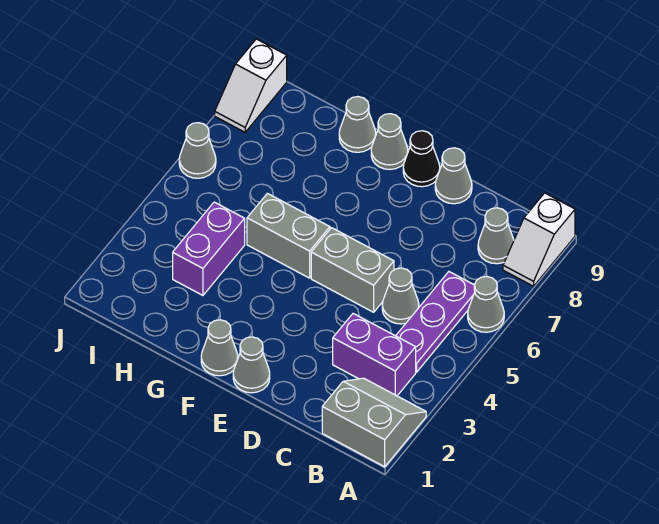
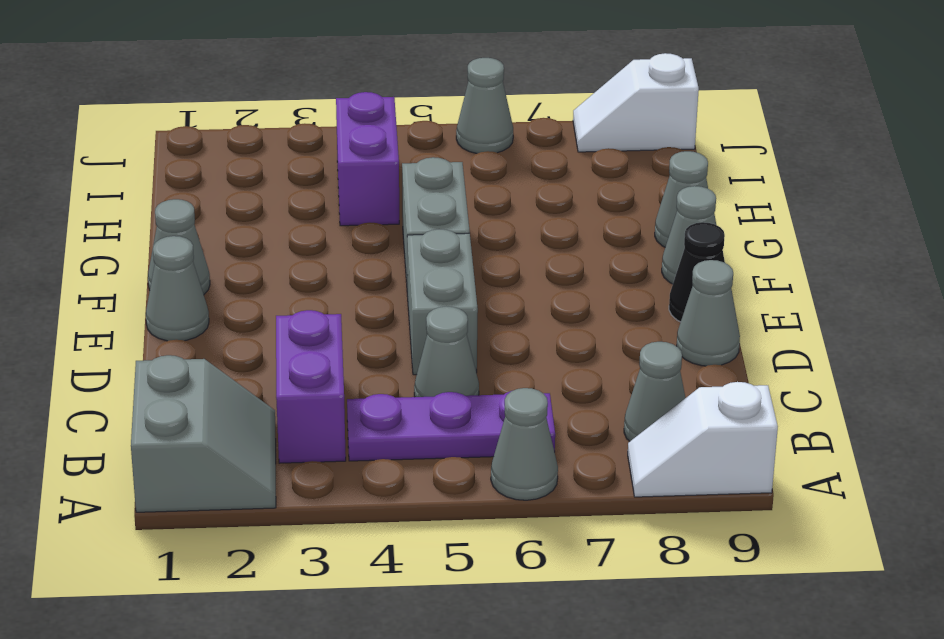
purple brick H3:H4 level 1 -> purple brick H4:I4 level 1

